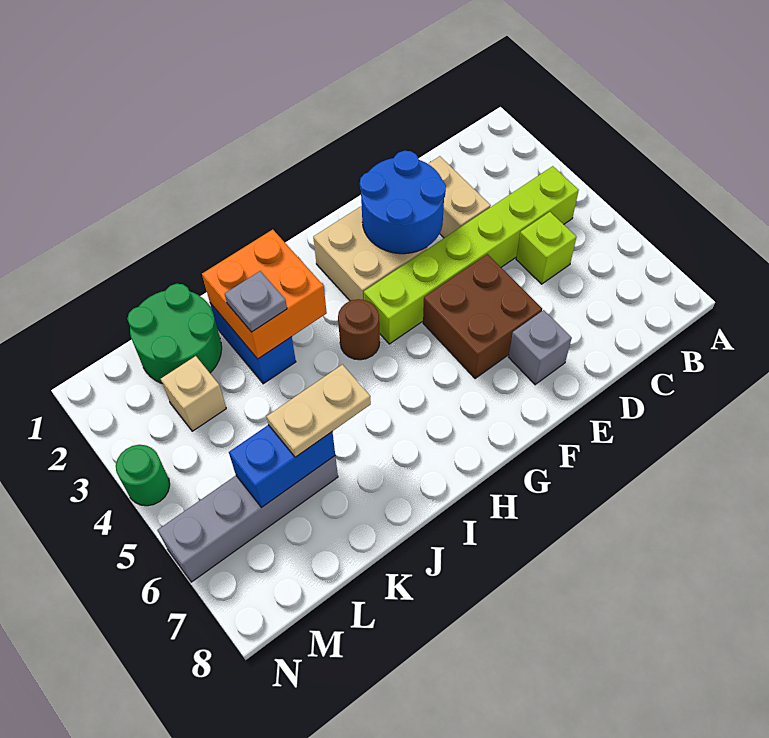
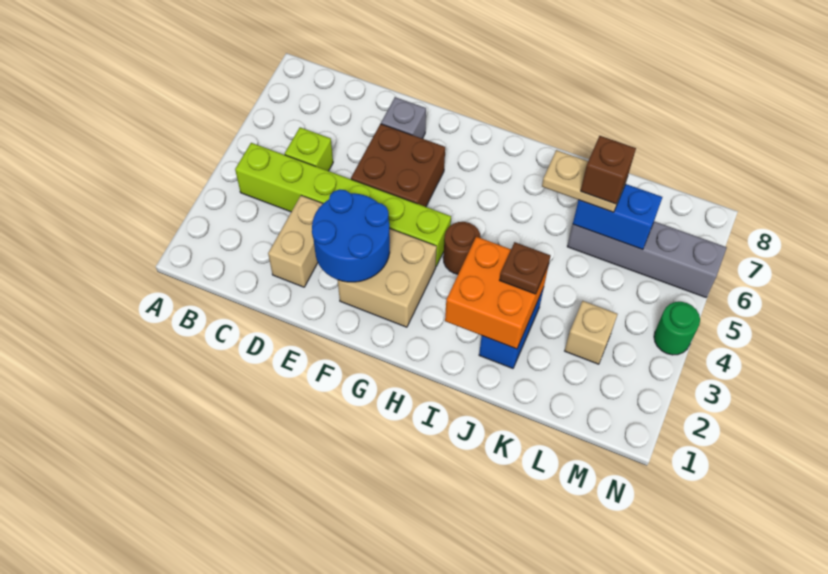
grey plate J3 level 3 -> brown plate J3 level 3
green round brick K1:L2 level 1 -> none
none -> brown brick K6 level 4

